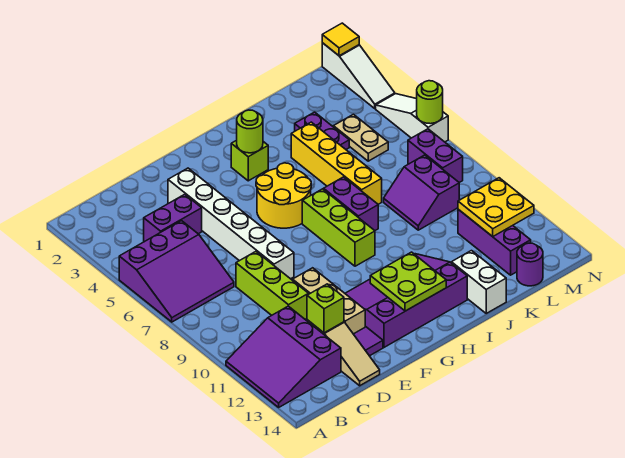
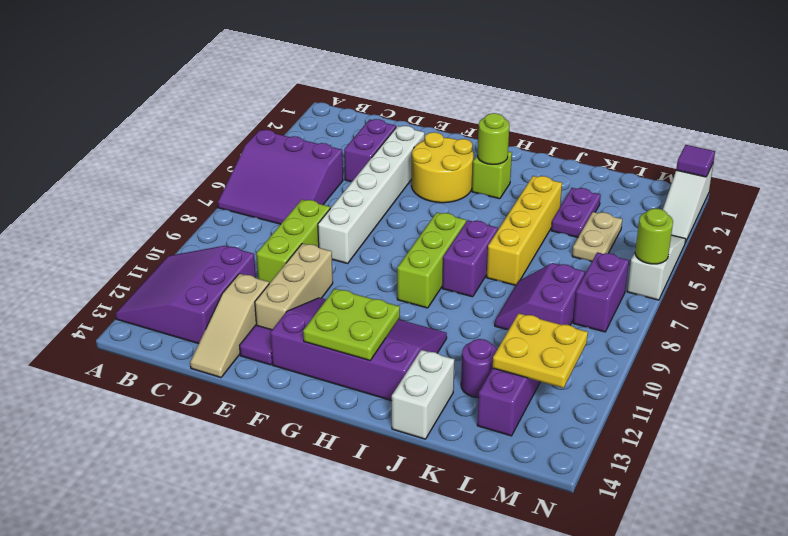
purple brick C4:D4 level 1 -> purple brick D3:D4 level 1
lime brick D12 level 2 -> none
yellow round brick G5:H6 level 1 -> yellow round brick F3:G4 level 1
purple round brick L14 level 1 -> purple round brick K12 level 1
yellow tile N1 level 2 -> purple tile N1 level 2

